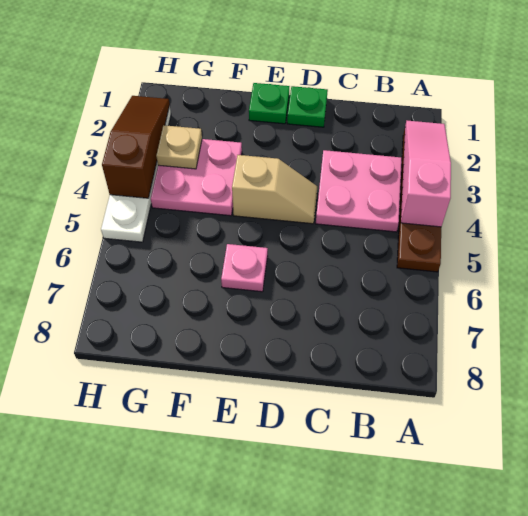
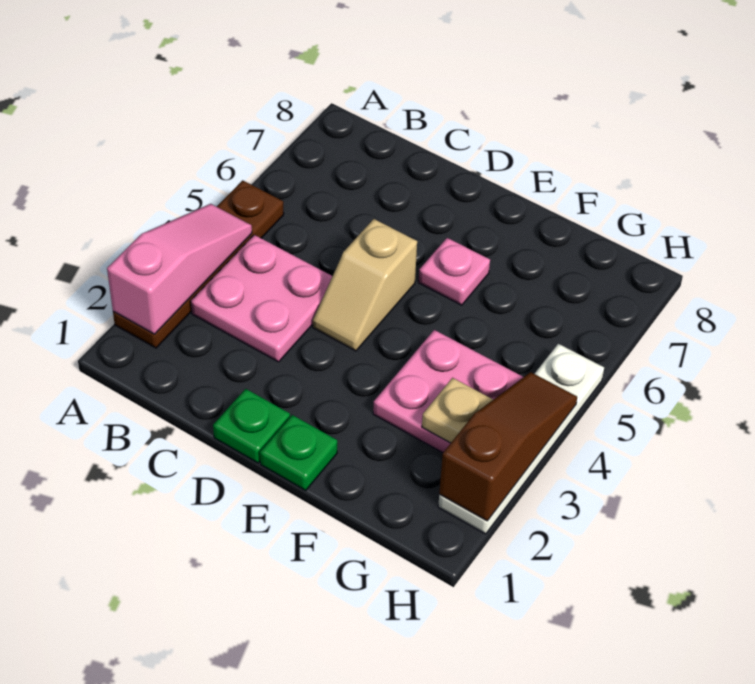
pink slope A2:A4 level 2 top 4 -> pink slope A2:A4 level 2 top 2
tan slope D4:E4 level 1 top E -> tan slope D4:D5 level 1 top 5
brown slope H2:H4 level 2 top 4 -> brown slope H2:H4 level 2 top 2

